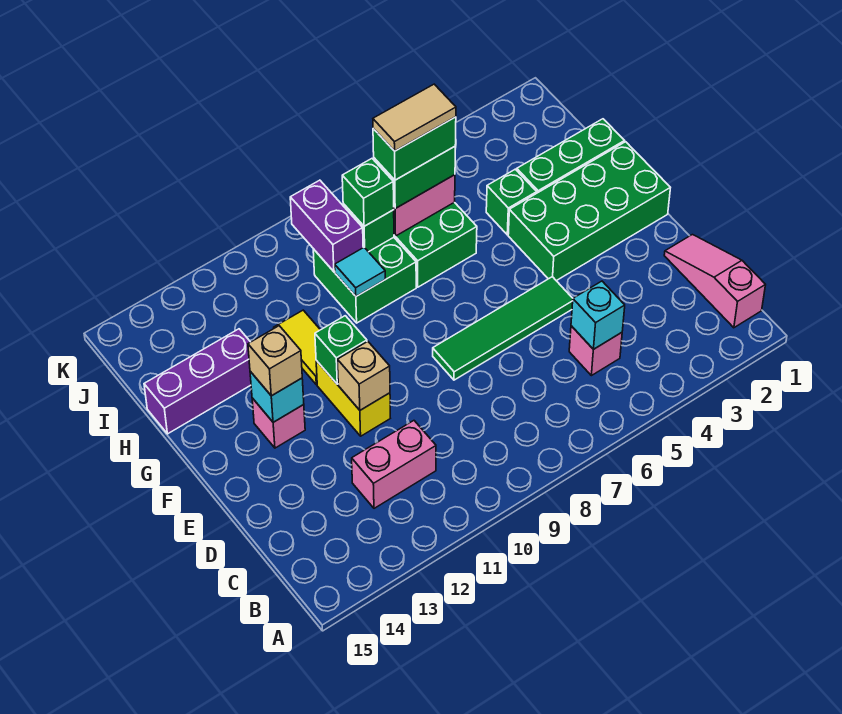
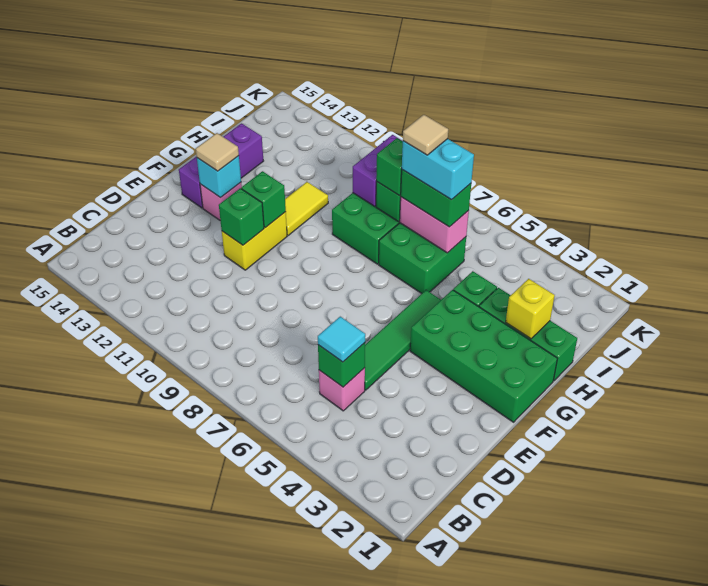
pink slope B1:D1 level 1 top B -> none
cyan brick C5 level 2 -> green brick C5 level 2
pink brick C11:C12 level 1 -> none
green tile E5:E8 level 1 -> green tile D5:G5 level 1
tan brick E11 level 2 -> green brick E11 level 2
tan brick F13 level 3 -> tan tile F13 level 3
none -> yellow brick H2 level 2
cyan tile H9 level 2 -> cyan tile C5 level 3
purple brick H13:H15 level 1 -> purple brick F14:H14 level 1
green brick I6:I7 level 4 -> cyan brick I6:I7 level 4
tan tile I6:I7 level 5 -> tan tile I7 level 5

